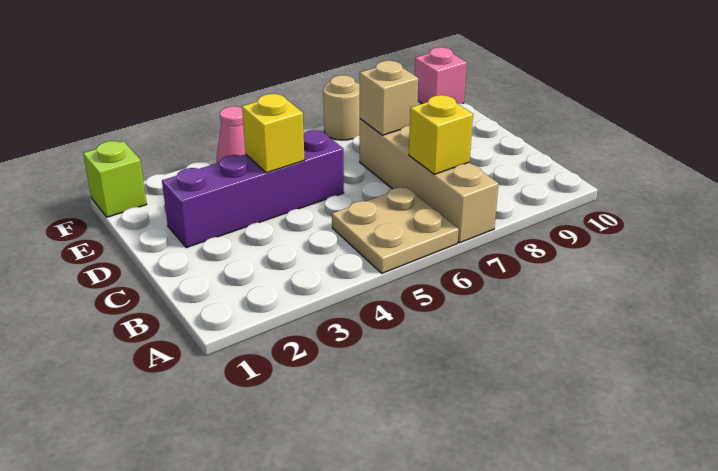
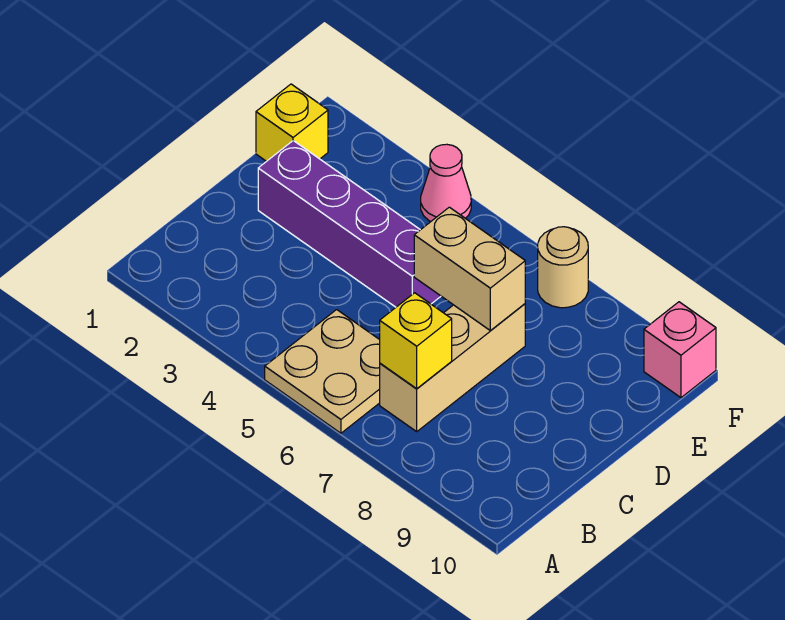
tan brick A7:D7 level 1 -> tan brick B7:D7 level 1
yellow brick D4 level 2 -> yellow brick E1 level 1
tan brick D7 level 2 -> tan brick D6:D7 level 2
lime brick F1 level 1 -> none

